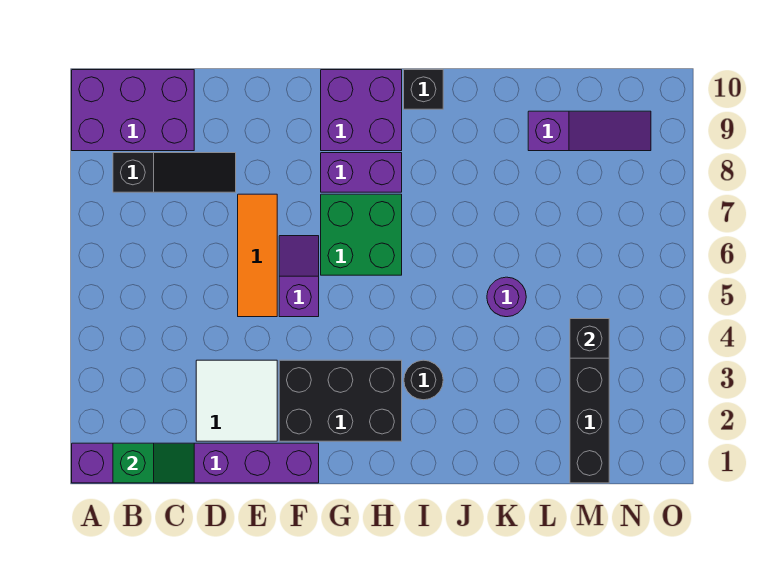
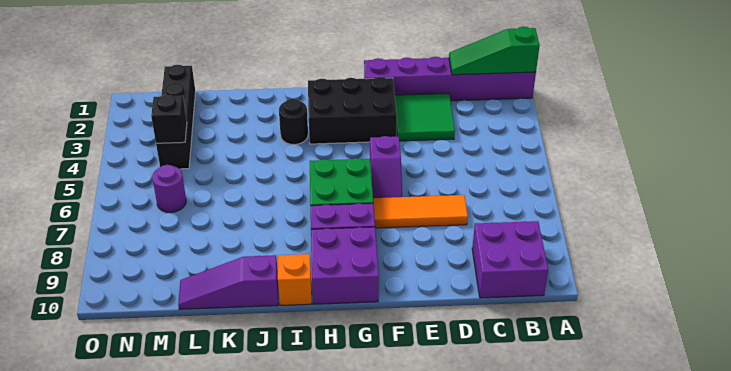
purple brick A9:C10 level 1 -> purple brick B9:C10 level 1
green slope B1:C1 level 2 top B -> green slope A1:C1 level 2 top A
black slope B8:D8 level 1 top B -> none
white tile D2:E3 level 1 -> green tile D2:E3 level 1
orange tile E5:E7 level 1 -> orange tile D7:F7 level 1
black brick I10 level 1 -> orange brick I10 level 1
purple round brick K5 level 1 -> purple round brick M6 level 1
purple slope L9:N9 level 1 top L -> purple slope J10:L10 level 1 top J

